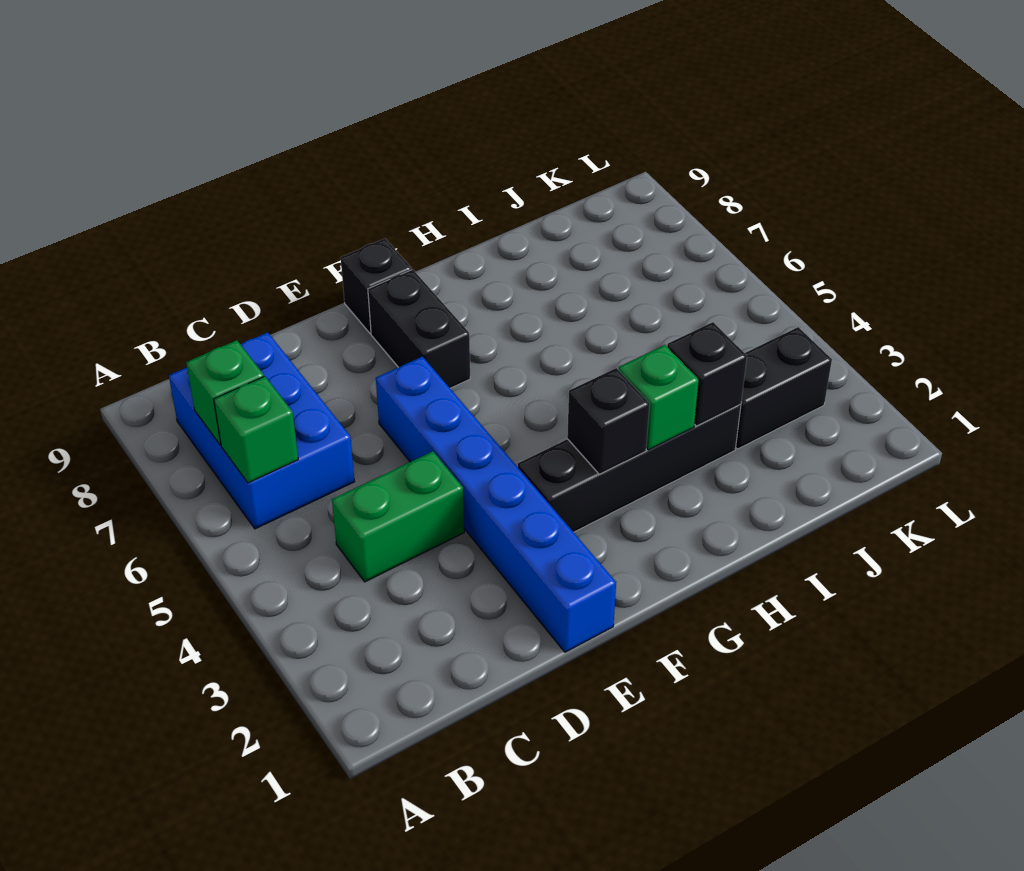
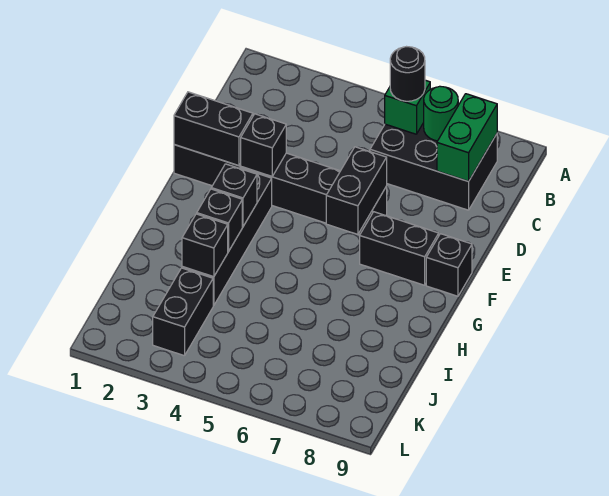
blue brick B6:C8 level 1 -> black brick B6:C8 level 1
none -> black round brick B6 level 3
green brick B7 level 2 -> green round brick B7 level 2
green brick C4:D4 level 1 -> green brick B8:C8 level 2
blue brick E1:E6 level 1 -> black brick E1:E6 level 1
none -> black brick E1:E2 level 2
none -> black brick E3 level 2
none -> black brick E6:F6 level 2
green brick H3 level 2 -> black brick H3 level 2

